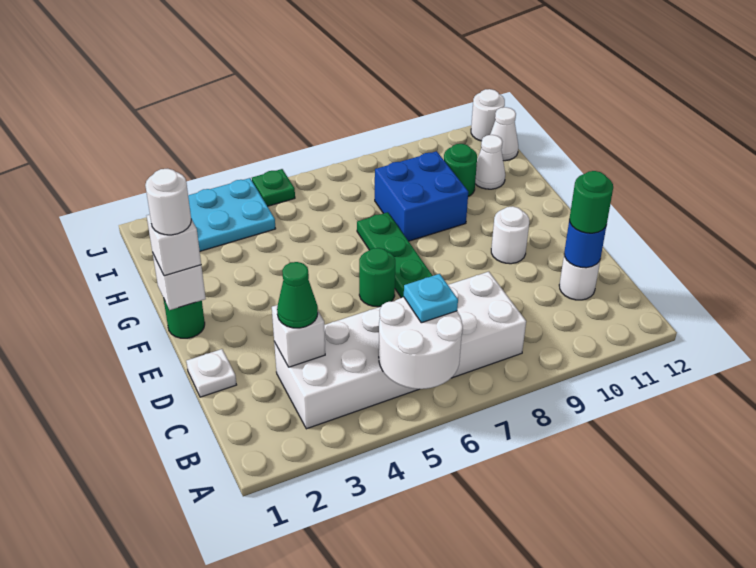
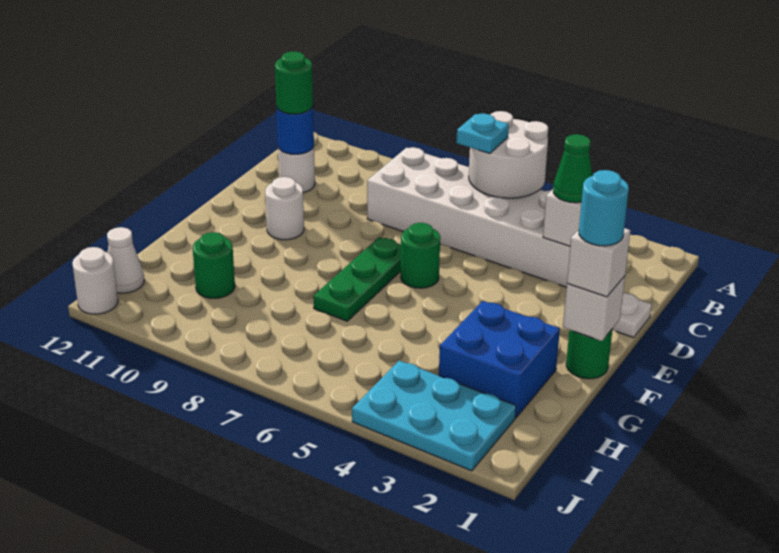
white round brick F1 level 4 -> cyan round brick F1 level 4
blue brick G8:H9 level 1 -> blue brick G2:H3 level 1
white cone H11 level 1 -> none
green plate J5 level 1 -> none

